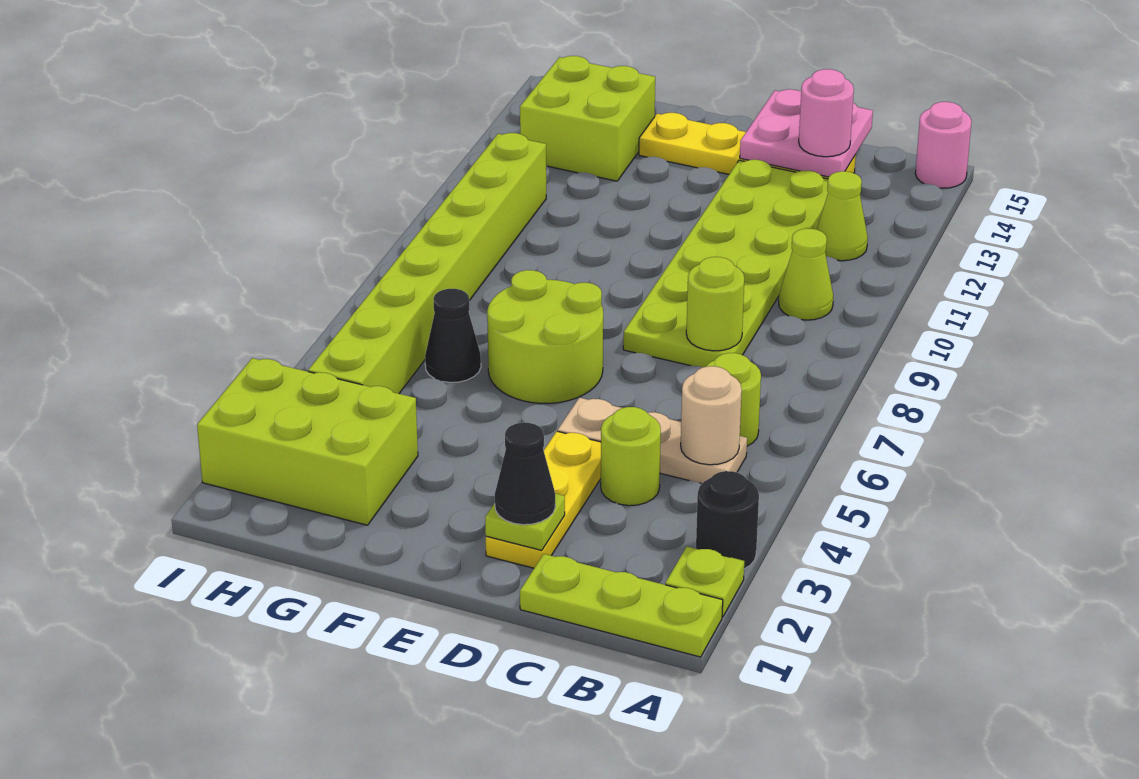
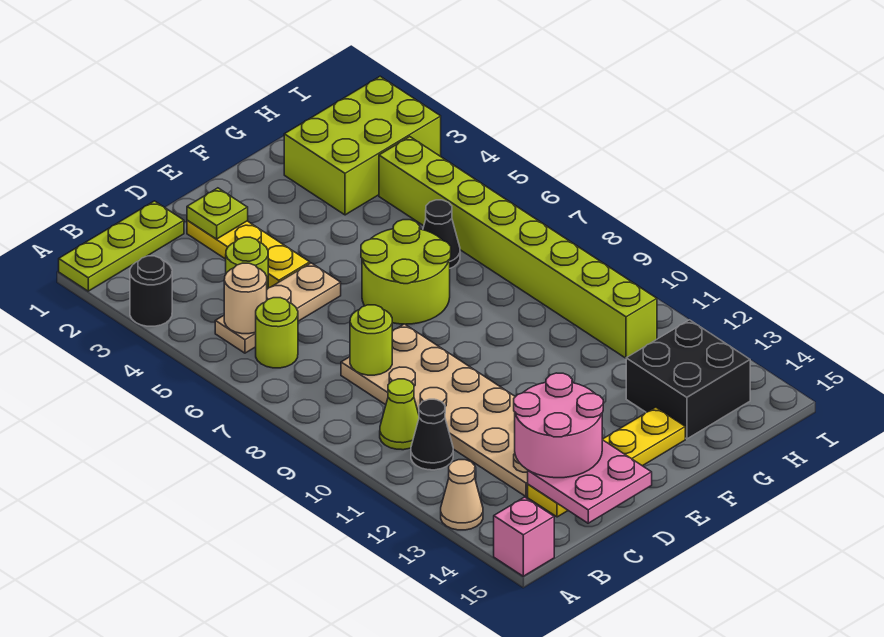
lime plate A2 level 1 -> none
none -> tan cone A13 level 1
pink round brick A15 level 1 -> pink brick A15 level 1
lime cone B12 level 1 -> none
lime plate C8:D13 level 1 -> tan plate C8:D13 level 1
pink round brick C14 level 3 -> pink round brick C13:D14 level 3
black cone D2 level 3 -> black cone B11 level 1
lime brick G13:H14 level 1 -> black brick G13:H14 level 1

